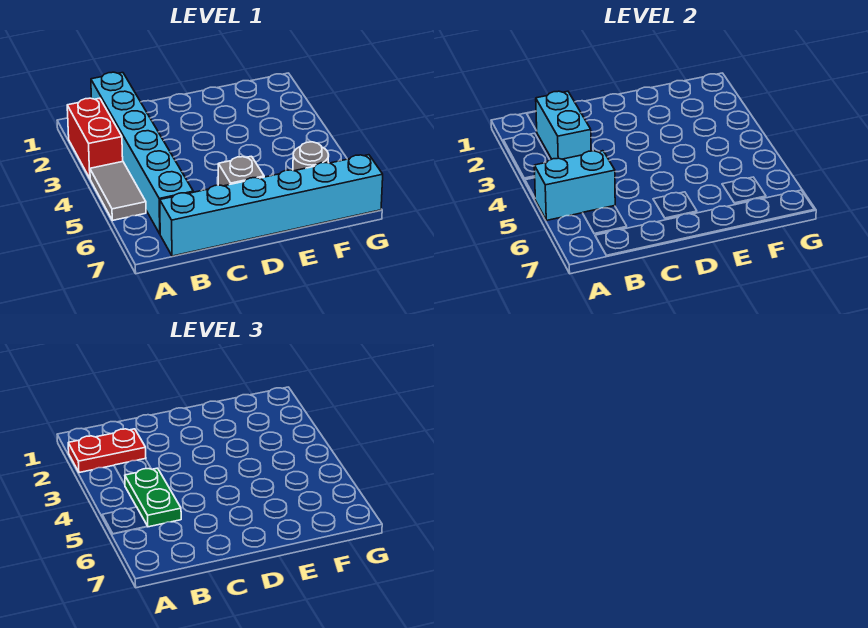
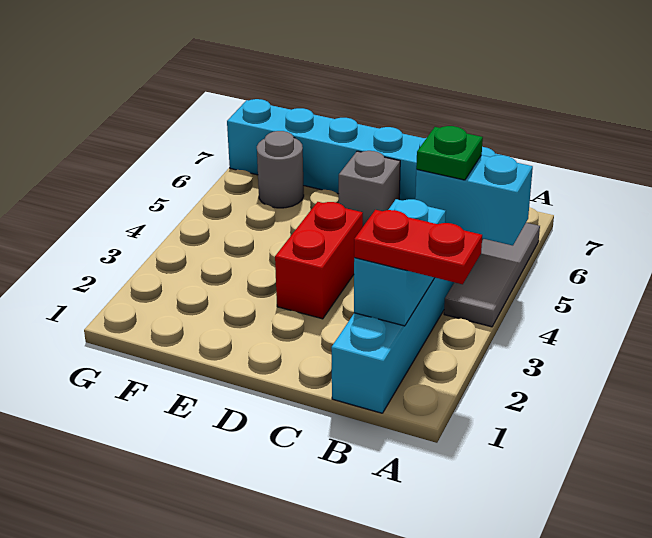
red brick A2:A3 level 1 -> red brick D3:D4 level 1
grey tile A4:A5 level 1 -> grey tile A4:A6 level 1
green plate B4:B5 level 3 -> green plate B5 level 3

